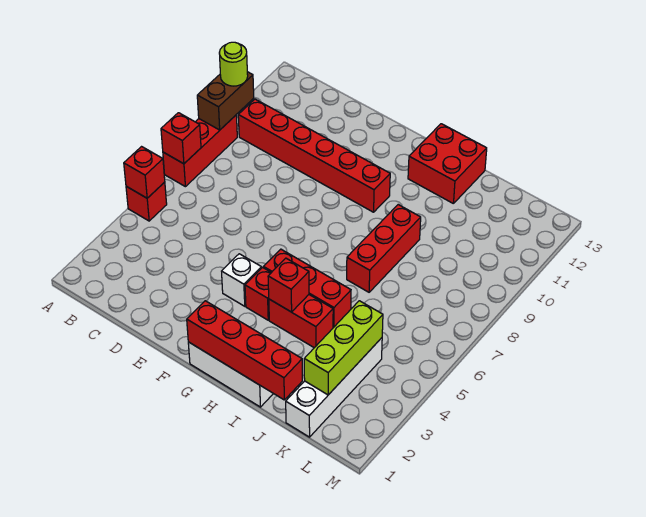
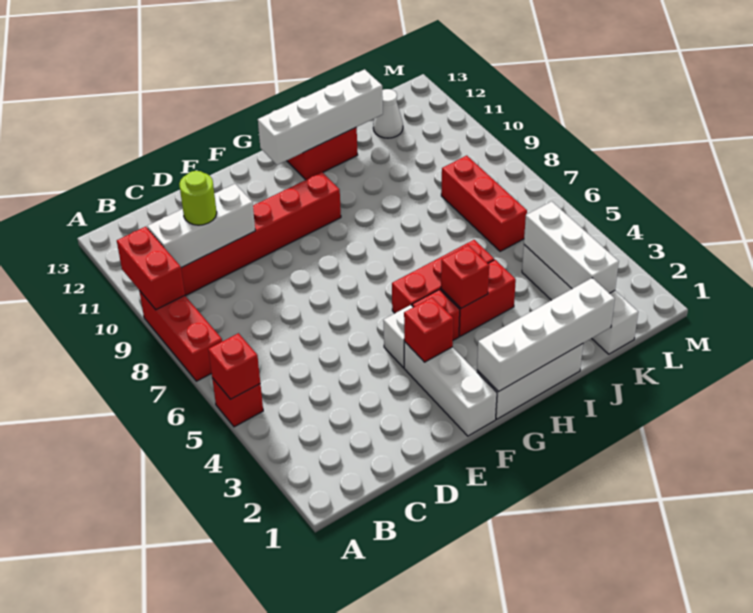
red brick A7 level 2 -> red brick F3 level 2
brown brick A9:A10 level 2 -> red brick A9:A10 level 2
lime round brick A10 level 3 -> lime round brick C10 level 3
none -> white brick B10:D10 level 2
none -> white brick F1:F3 level 1
red brick G1:J1 level 2 -> white brick G1:J1 level 2
none -> white brick G12:J12 level 2
red brick I7:I9 level 1 -> red brick K6:K8 level 1
lime brick K2:K4 level 2 -> white brick K2:K4 level 2
none -> white cone K12 level 1

